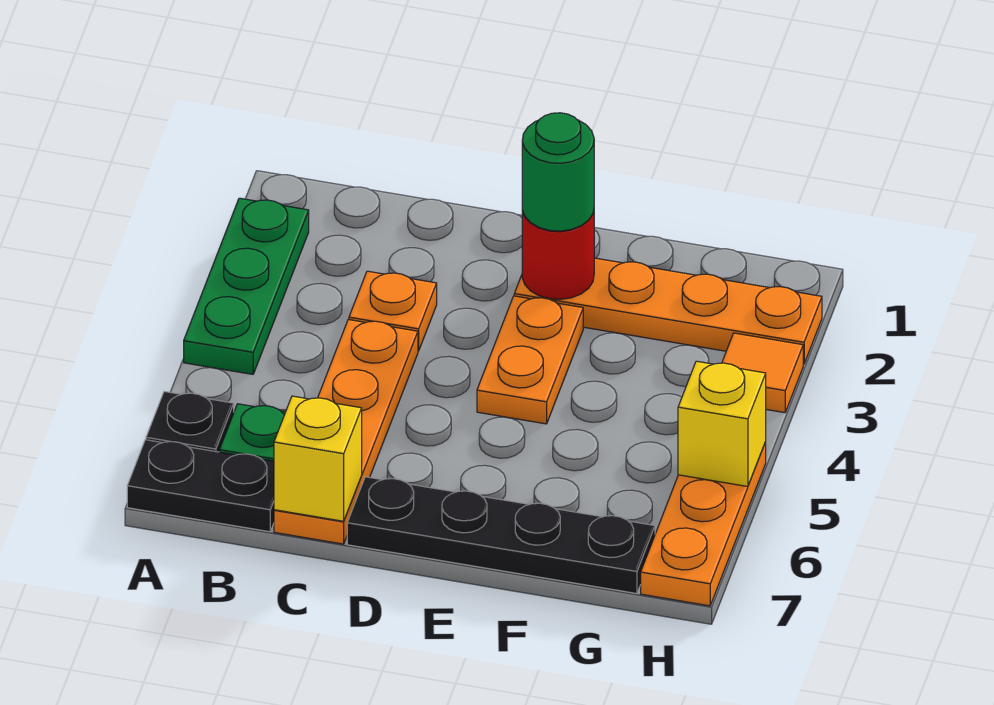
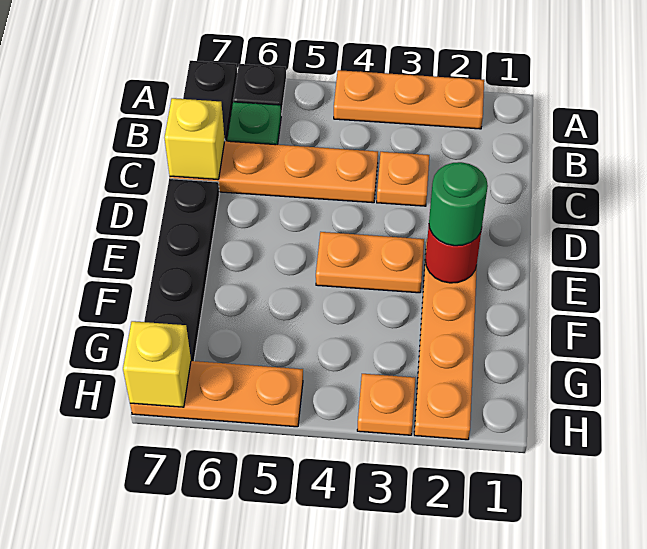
green plate A2:A4 level 1 -> orange plate A2:A4 level 1
orange tile H3 level 1 -> orange plate H3 level 1
yellow brick H5 level 2 -> yellow brick H7 level 2

